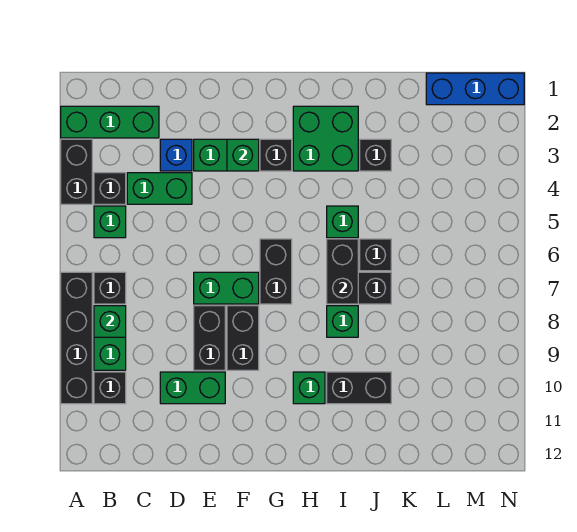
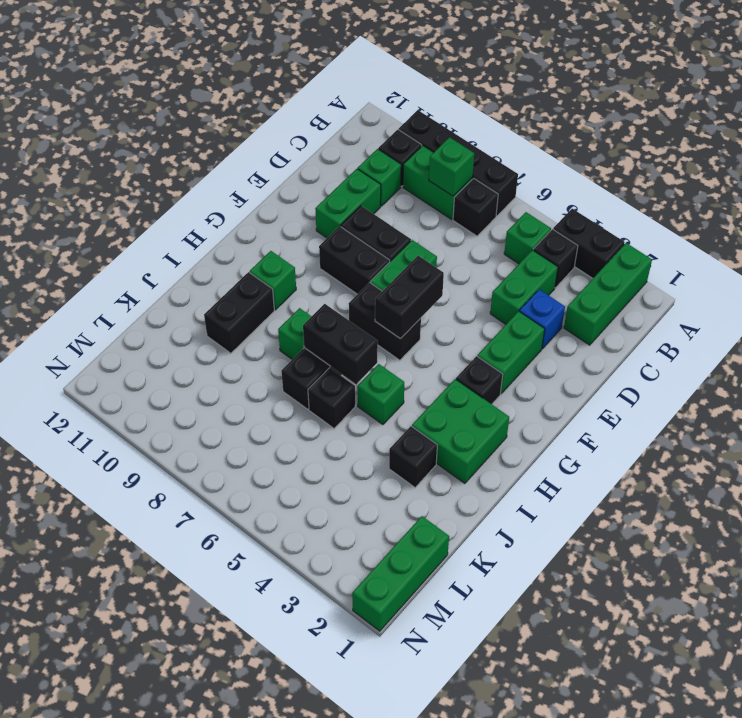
green brick F3 level 2 -> green brick C10 level 1
none -> black brick F6:G6 level 2
blue brick L1:N1 level 1 -> green brick L1:N1 level 1

